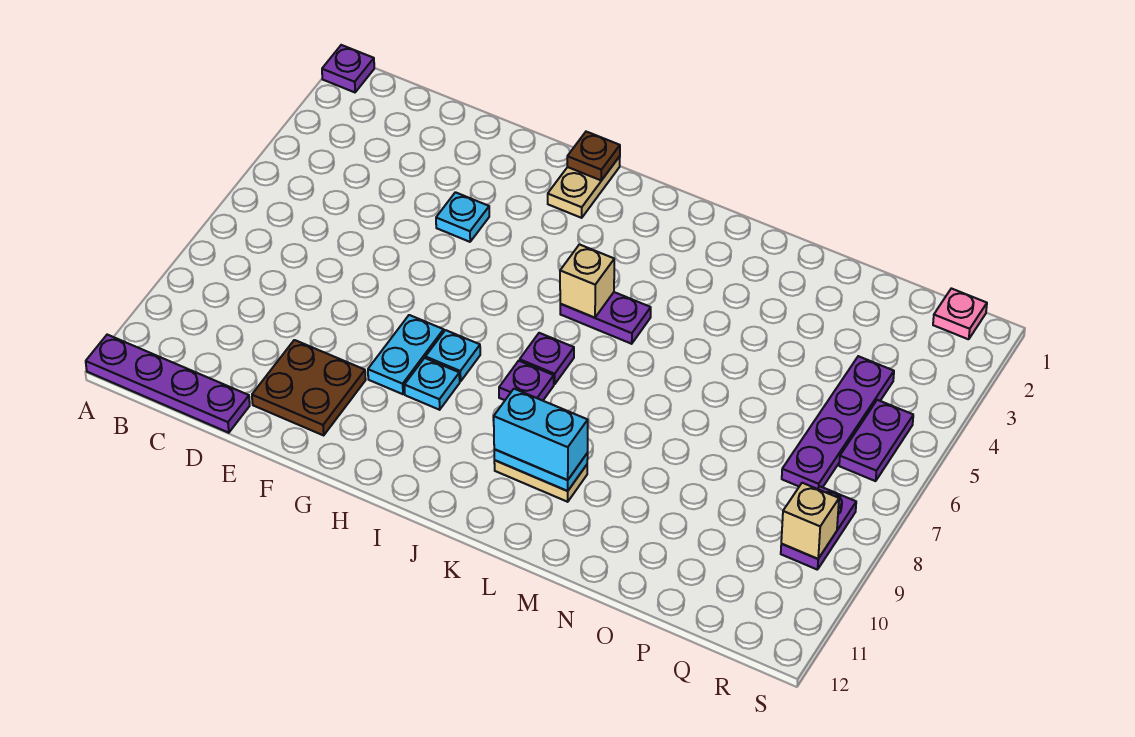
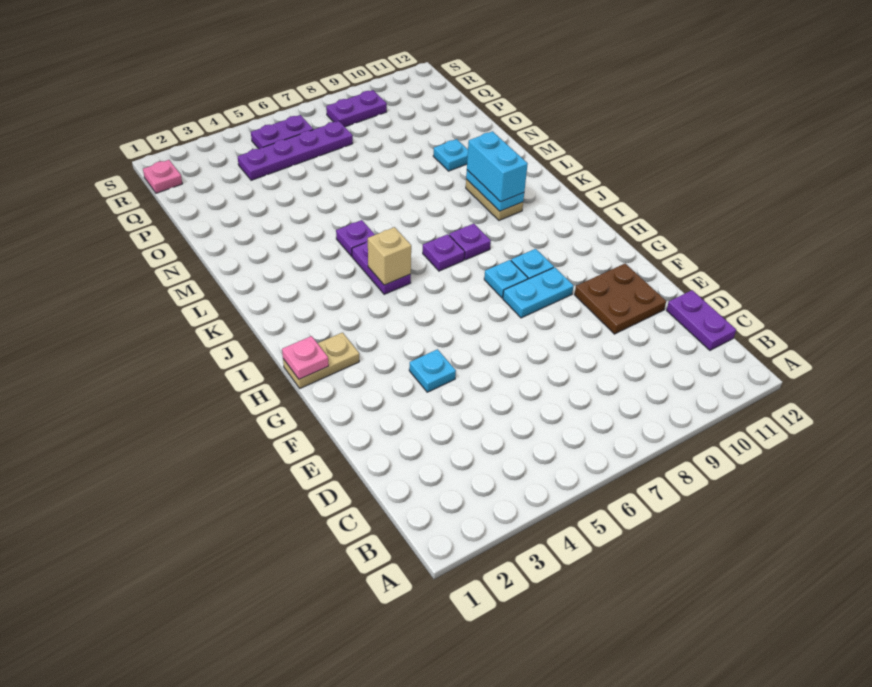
purple plate A1 level 1 -> purple plate L5 level 1
purple plate A12:D12 level 1 -> purple plate C12:D12 level 1
brown plate H1 level 2 -> pink plate H1 level 2
none -> cyan plate N10 level 1
tan brick R9 level 2 -> none

